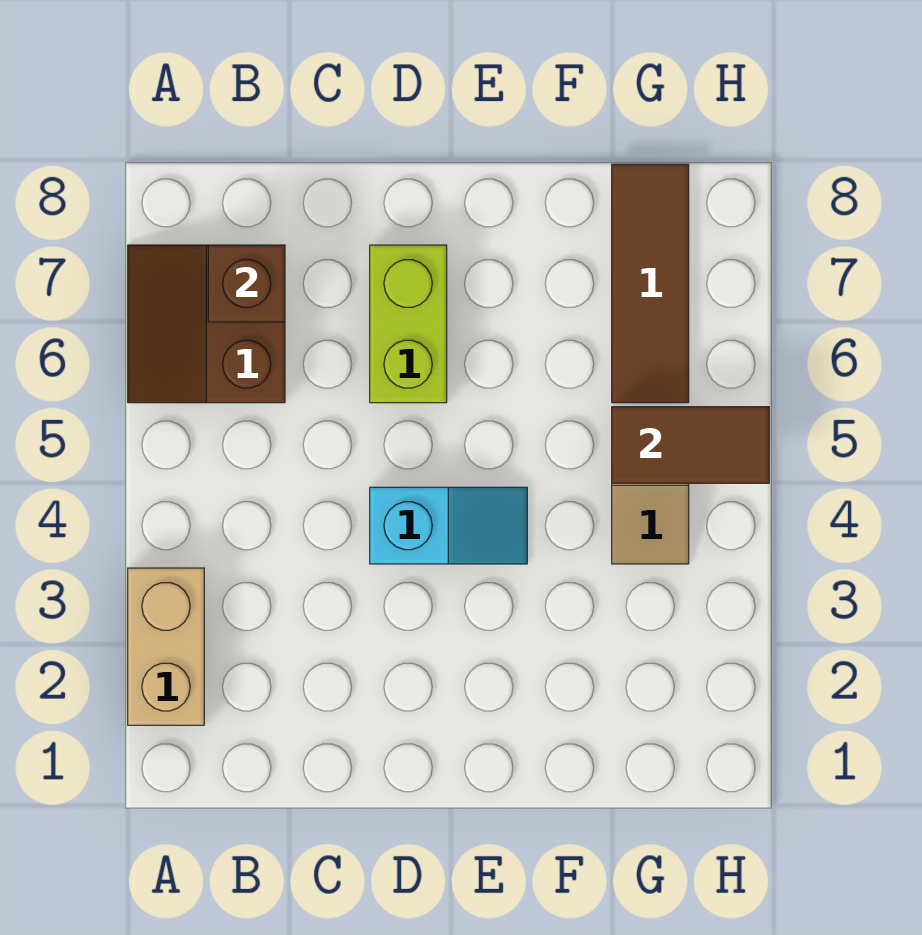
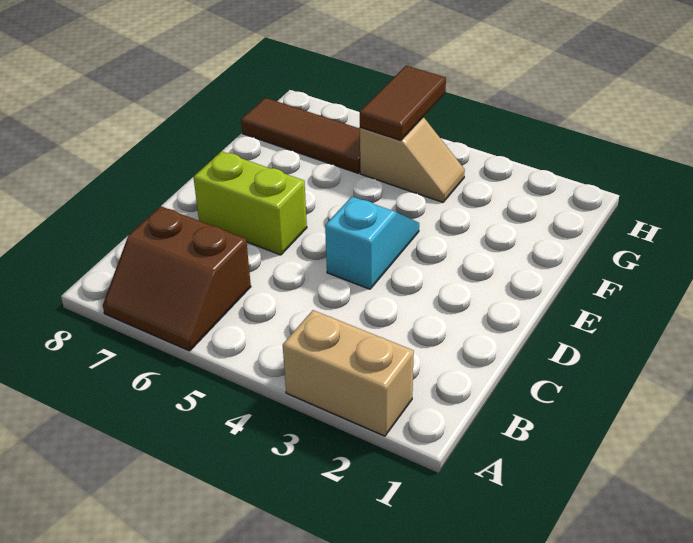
brown brick B7 level 2 -> none

